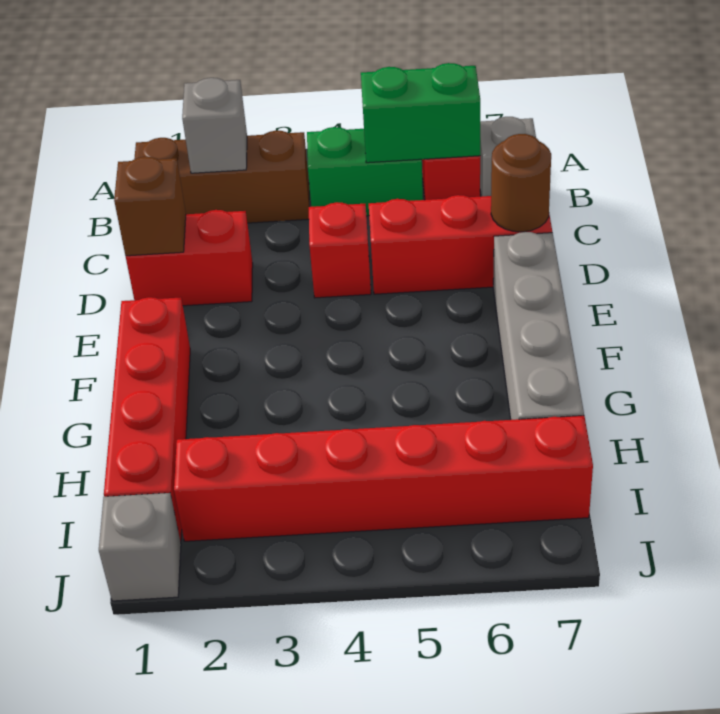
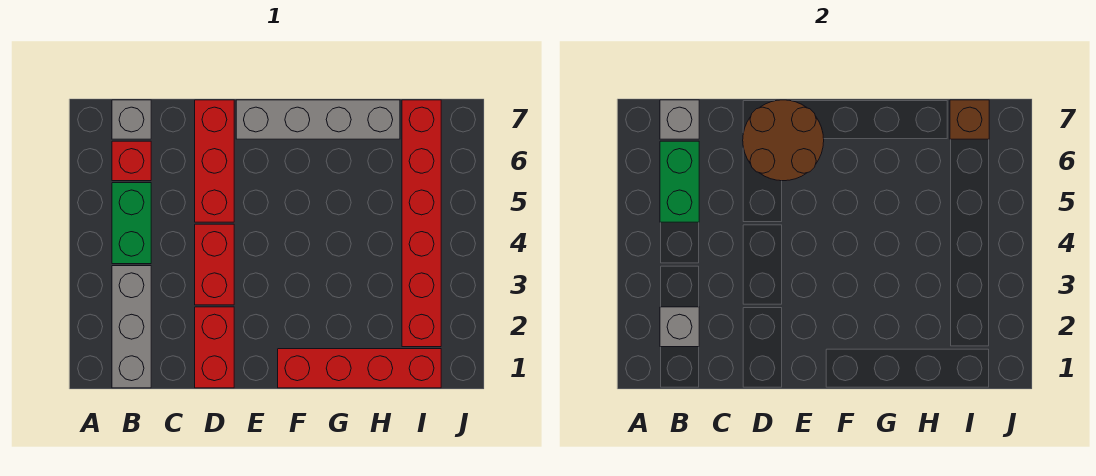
brown brick B1:B3 level 1 -> grey brick B1:B3 level 1
brown brick D1 level 2 -> brown brick I7 level 2
red brick D4 level 1 -> red brick D3:D4 level 1
brown round brick D7 level 2 -> brown round brick D6:E7 level 2
grey brick J1 level 1 -> grey brick B7 level 2

